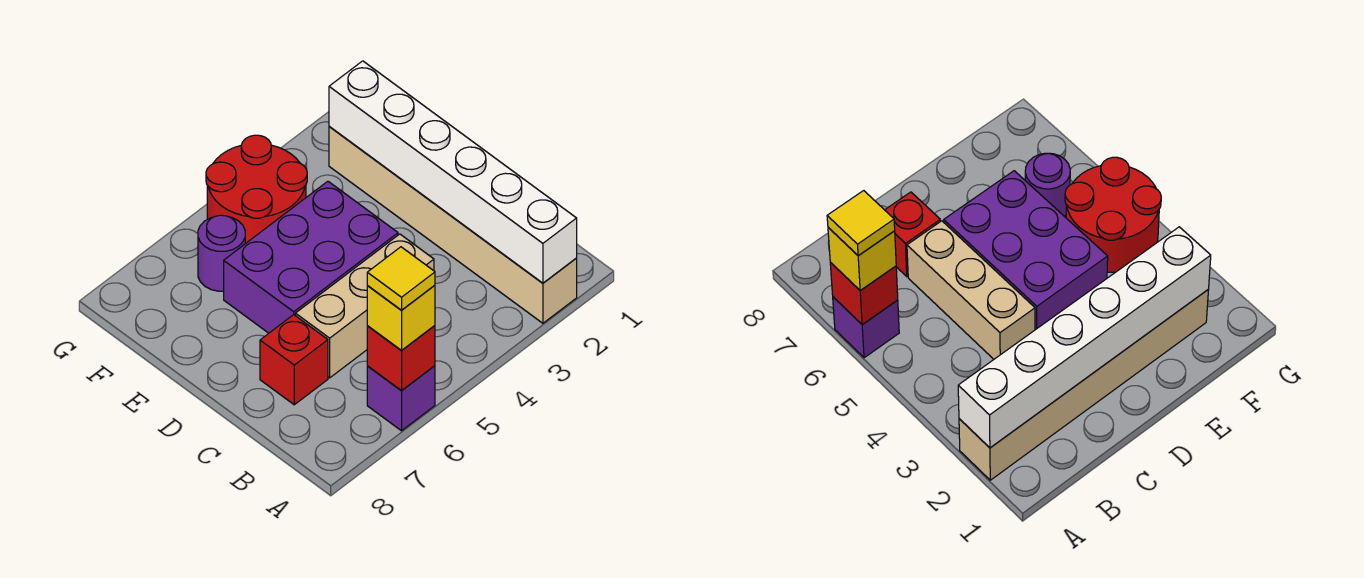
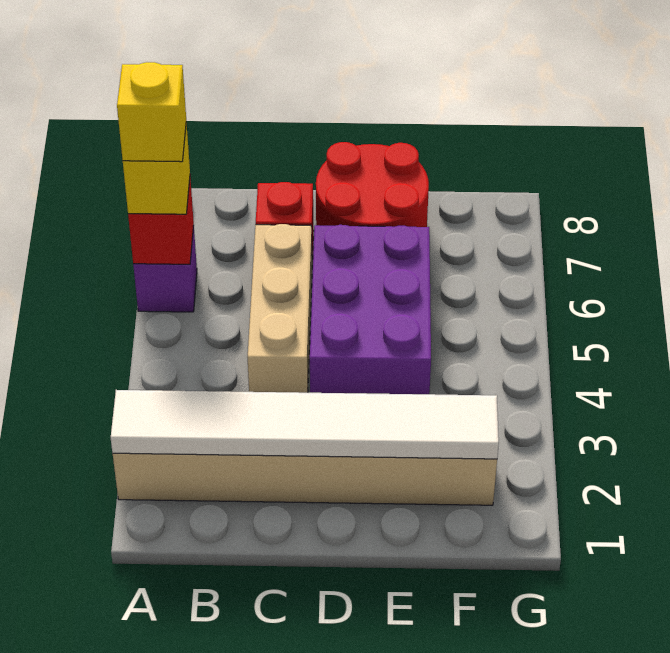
white brick A2:F2 level 2 -> white tile A2:F2 level 2
yellow tile A6 level 4 -> yellow brick A6 level 4
red round brick F4:G5 level 1 -> red round brick D7:E8 level 1
purple round brick F6 level 1 -> none

